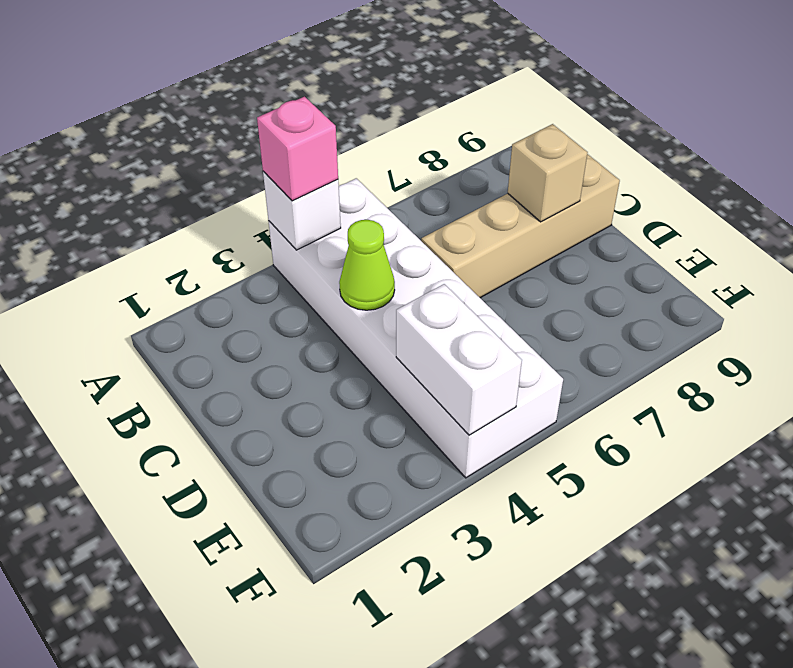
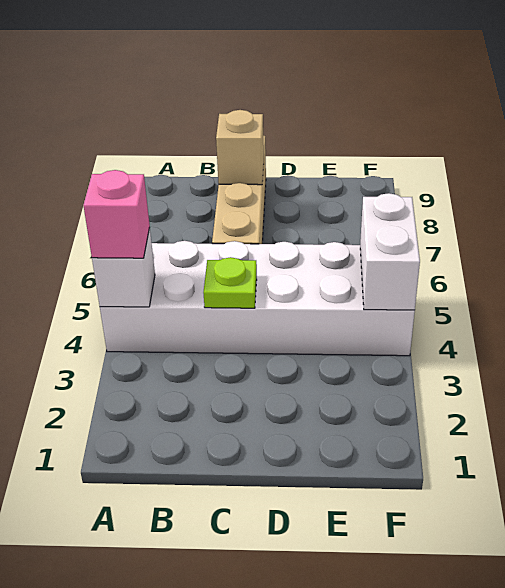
lime cone C4 level 2 -> lime plate C4 level 2
white brick E4:F4 level 2 -> white brick F4:F5 level 2

